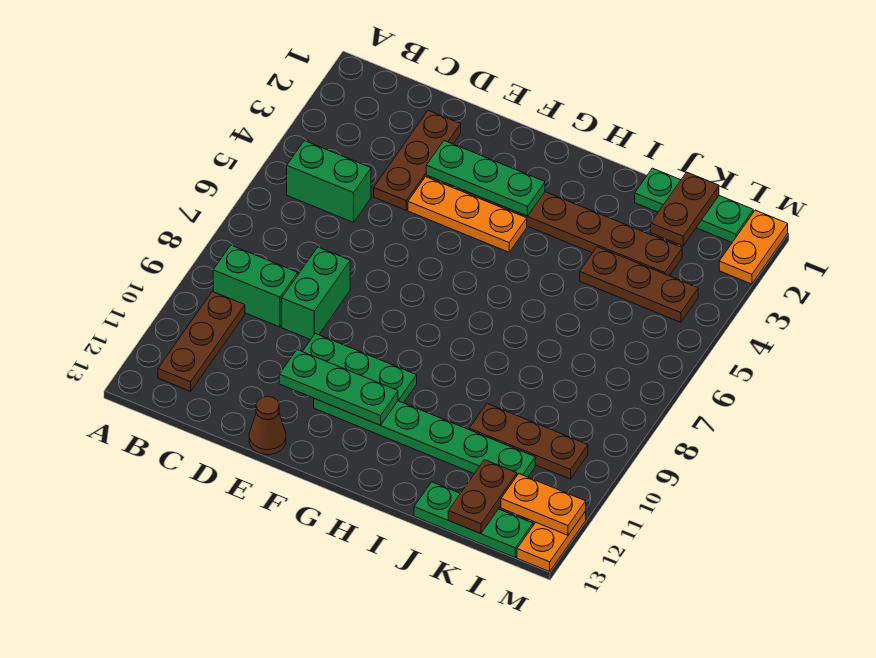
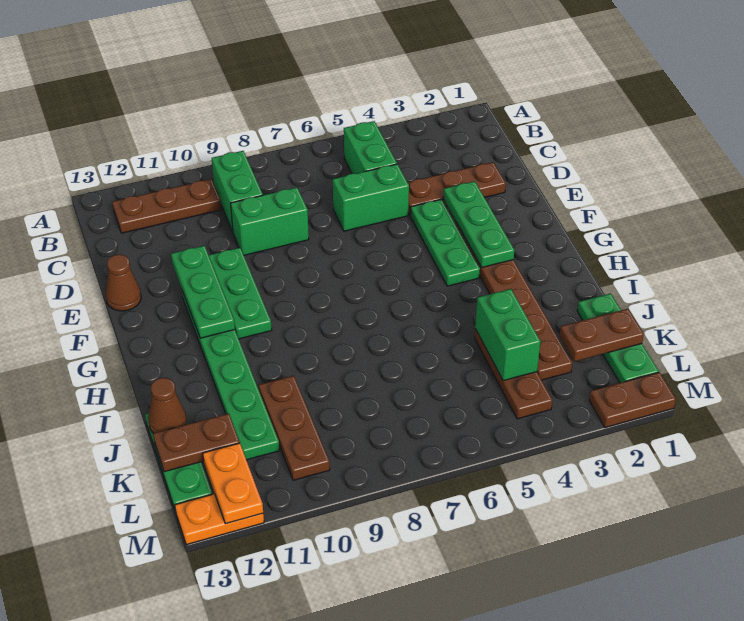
none -> green brick D5:D6 level 1
orange plate E4:G4 level 1 -> green plate E4:G4 level 1
none -> green brick J4:K4 level 2
none -> brown cone J13 level 2
orange plate M1:M2 level 1 -> brown plate M1:M2 level 1

